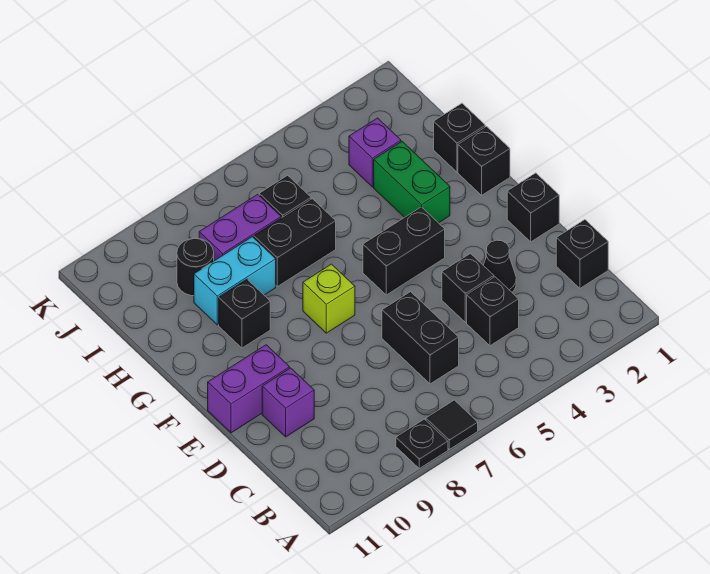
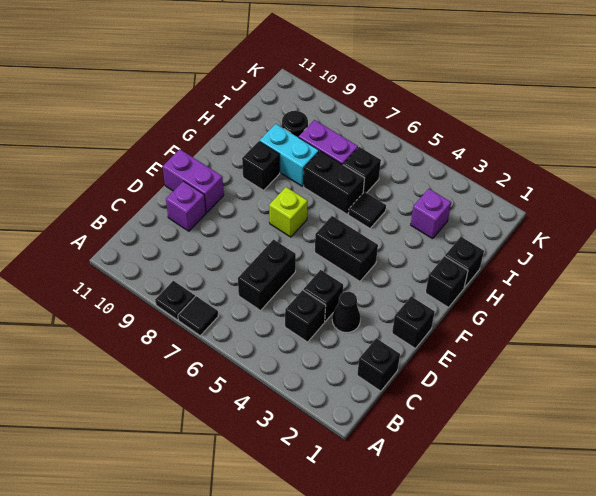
green brick G3:H3 level 1 -> none
none -> black tile H5 level 1

